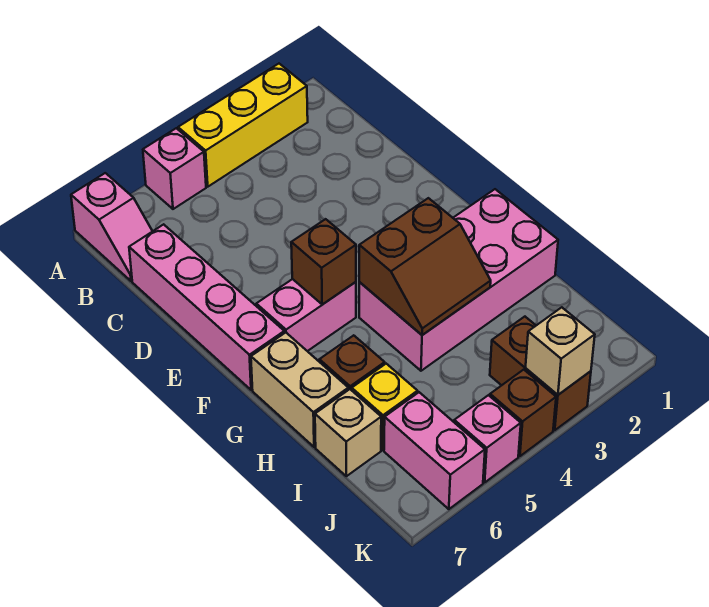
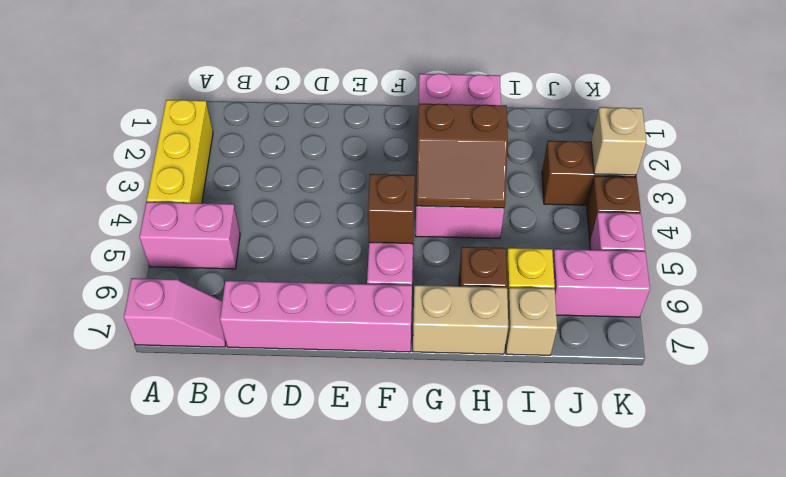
pink brick A5 level 1 -> pink brick A5:B5 level 1
brown slope G3:H4 level 2 top G -> brown slope G3:H4 level 2 top 3

